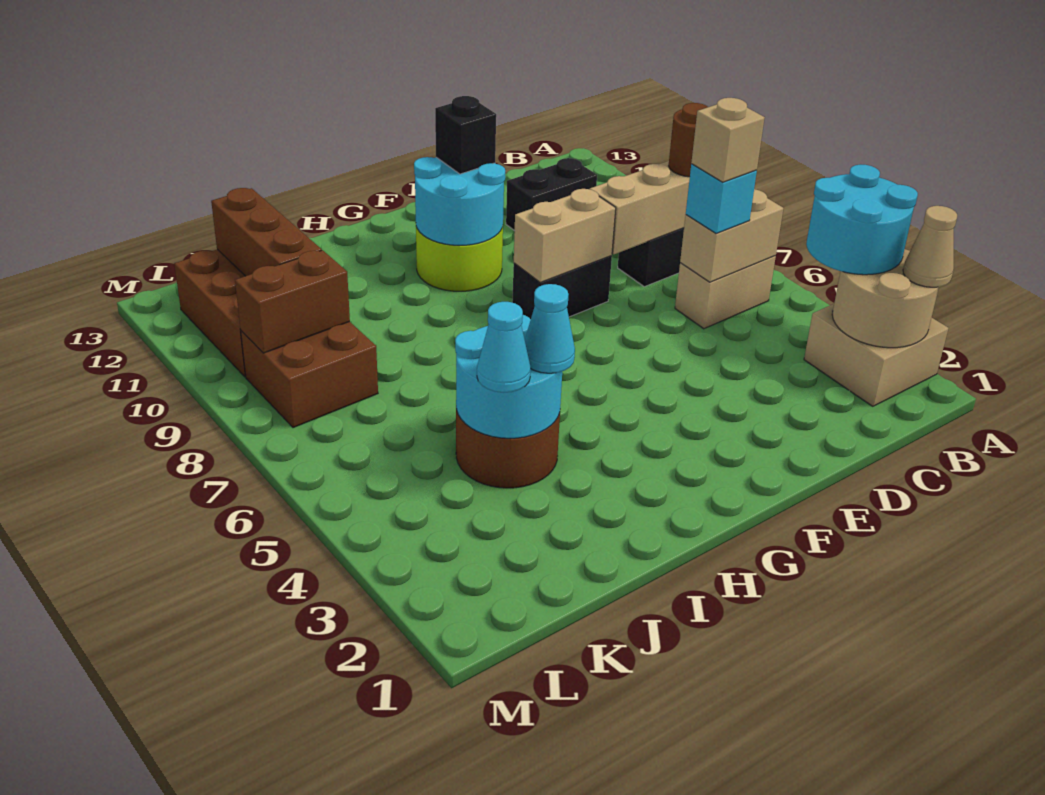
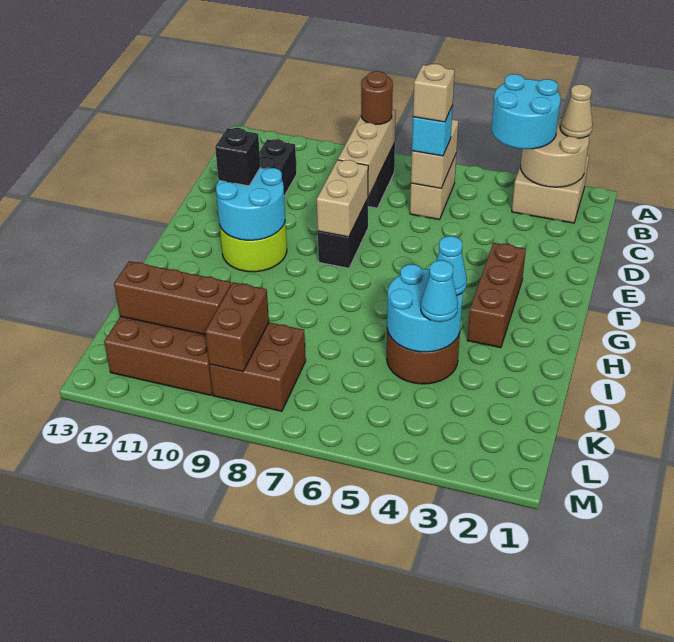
none -> brown brick F3:H3 level 1

